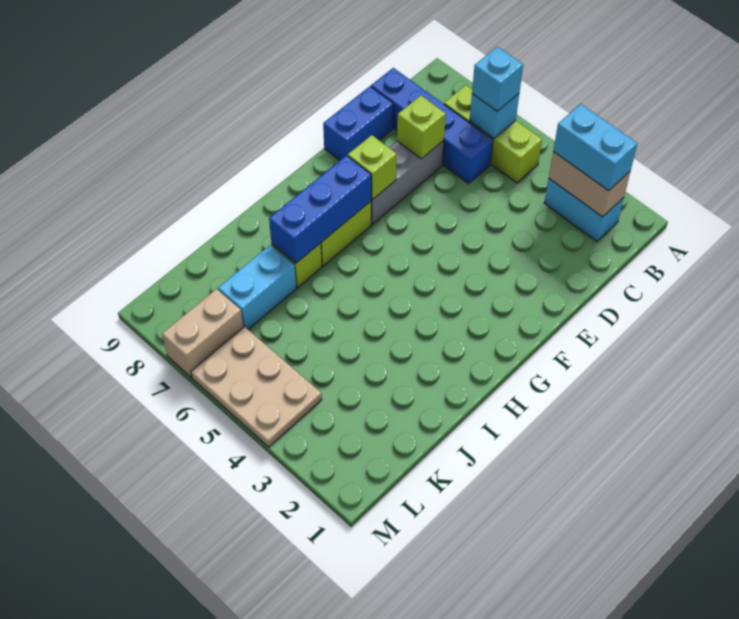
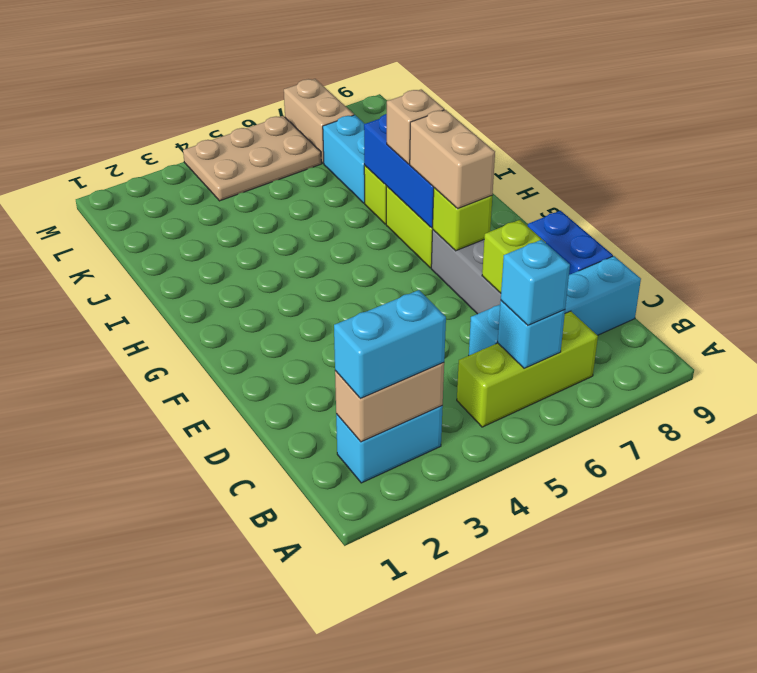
blue brick C6:C9 level 1 -> cyan brick C6:C9 level 1
none -> tan brick F7:G7 level 3
none -> tan brick H7 level 3

